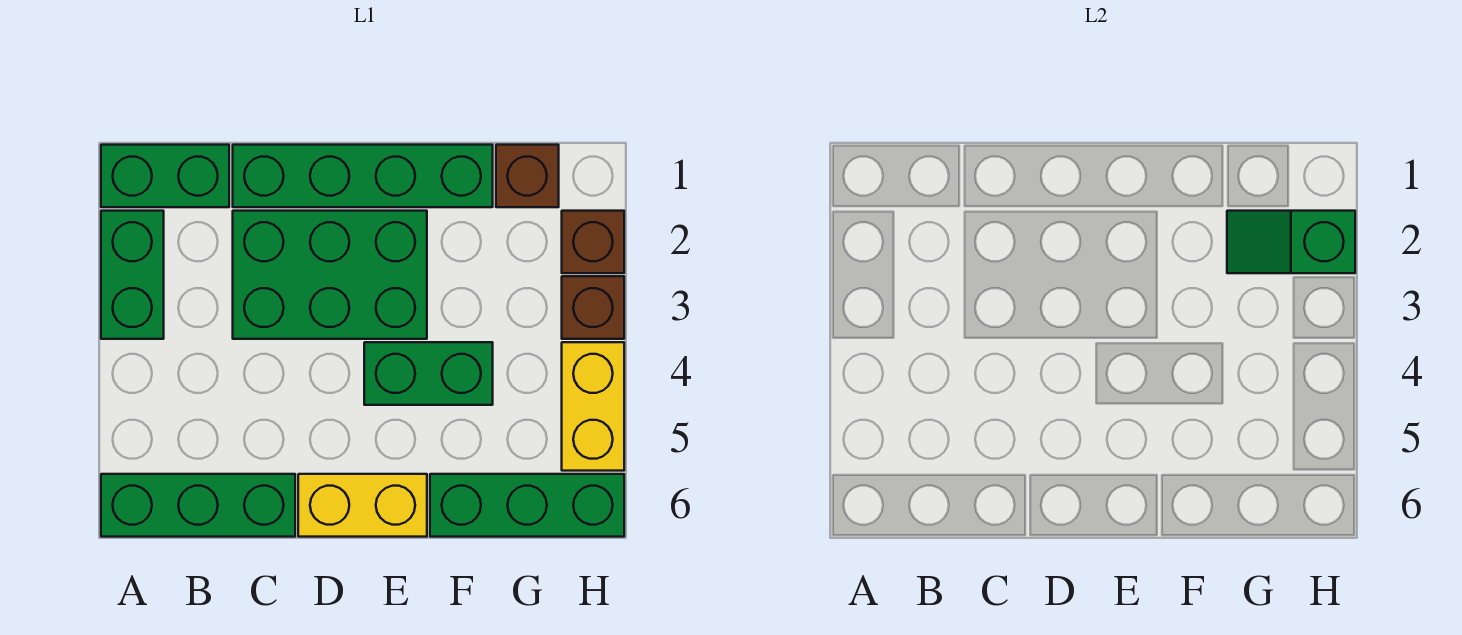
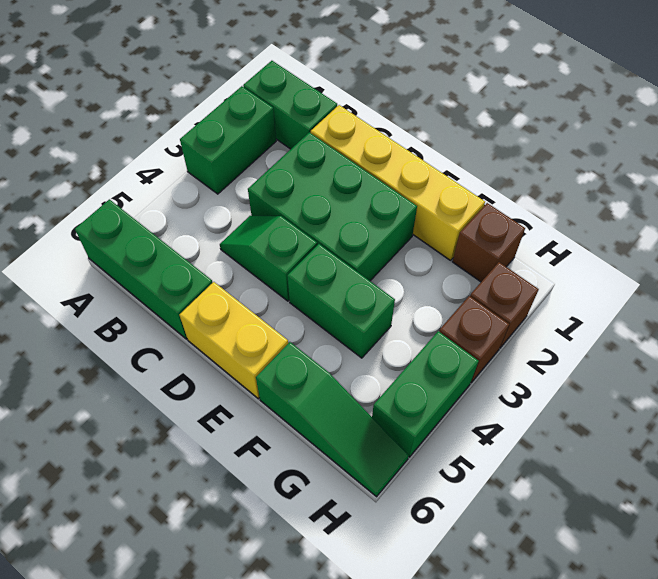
green brick C1:F1 level 1 -> yellow brick C1:F1 level 1
green brick F6:H6 level 1 -> green slope F6:H6 level 1 top F
green slope G2:H2 level 2 top H -> green slope C4:D4 level 1 top D
yellow brick H4:H5 level 1 -> green brick H4:H5 level 1

